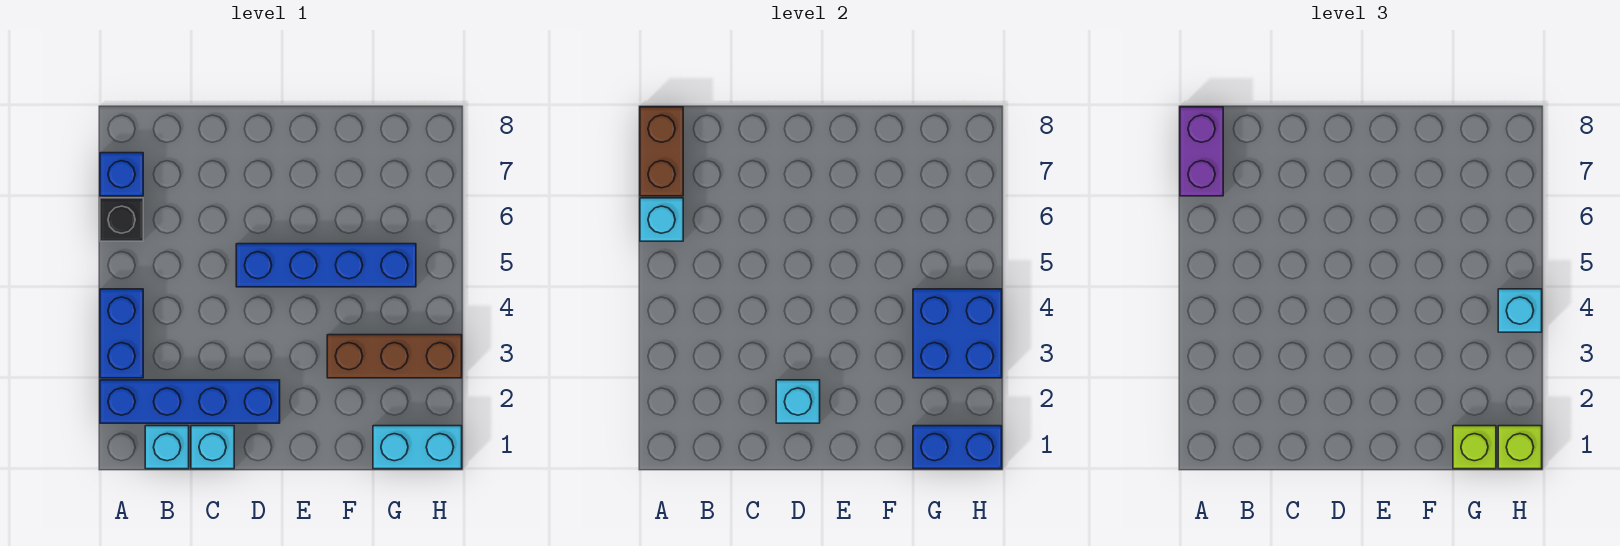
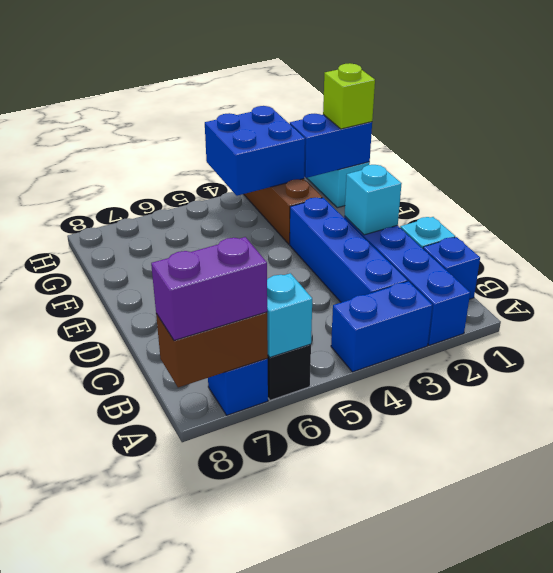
cyan brick B1 level 1 -> blue brick B1 level 1
blue brick D5:G5 level 1 -> blue brick B3:E3 level 1
blue brick G1:H1 level 2 -> blue brick G1:G2 level 2
lime brick H1 level 3 -> none
cyan brick H4 level 3 -> none

